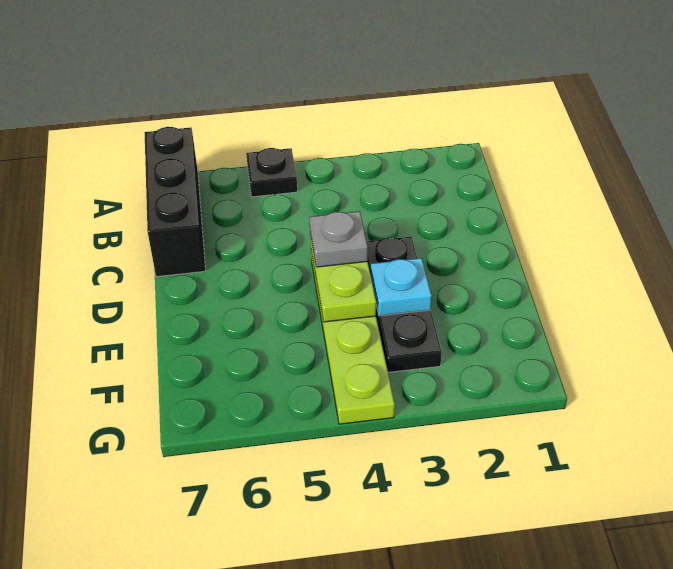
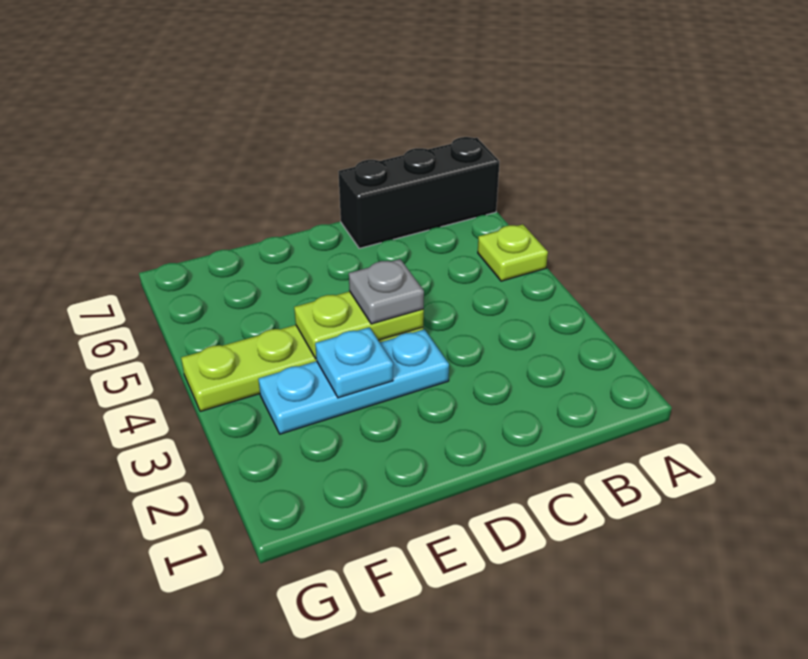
black plate A5 level 1 -> lime plate A5 level 1
black plate D3:F3 level 1 -> cyan plate D3:F3 level 1

